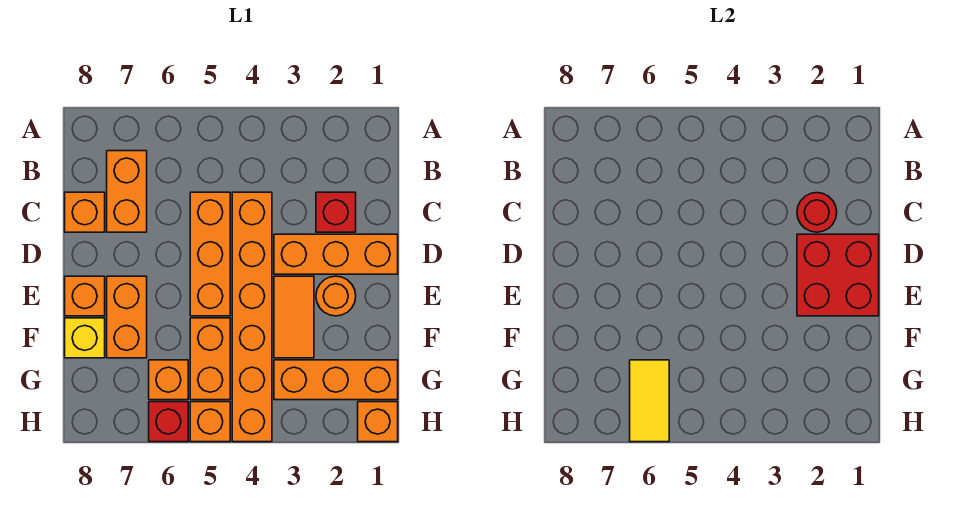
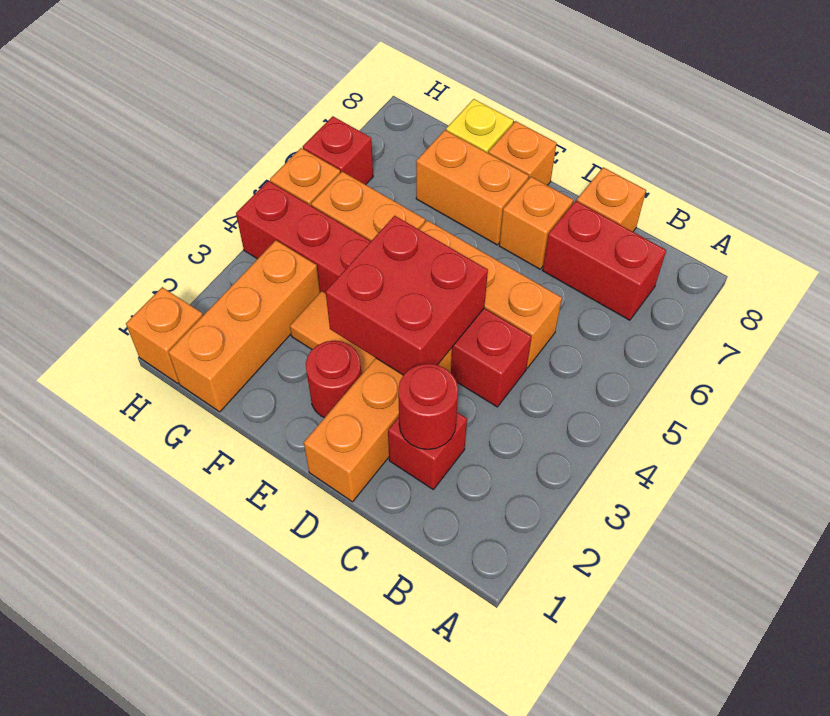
orange brick B7:C7 level 1 -> red brick B7:C7 level 1
orange brick C4:H4 level 1 -> red brick C4:H4 level 1
red brick D1:E2 level 2 -> red brick D3:E4 level 2
orange round brick E2 level 1 -> red round brick E2 level 1
orange brick G6 level 1 -> orange brick D7 level 1
yellow tile G6:H6 level 2 -> none

